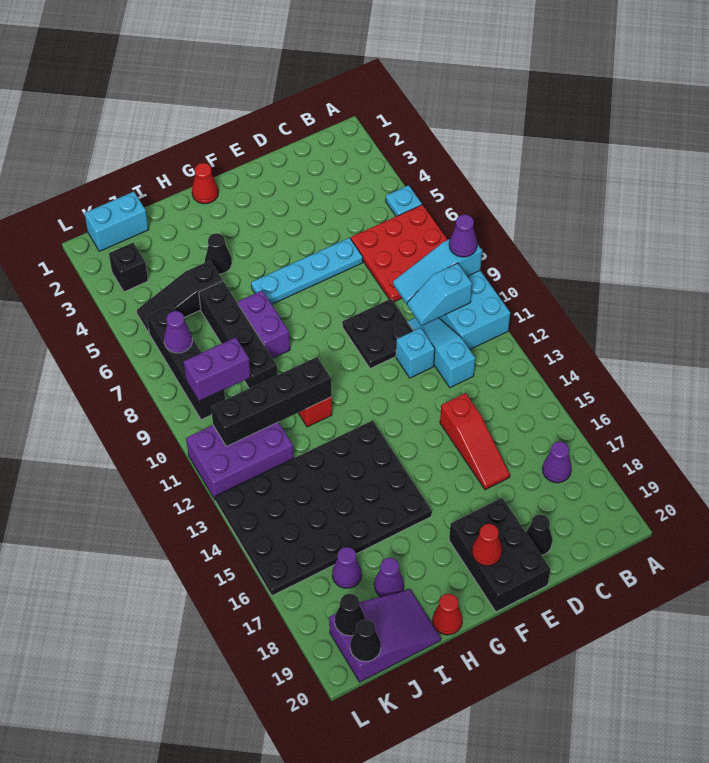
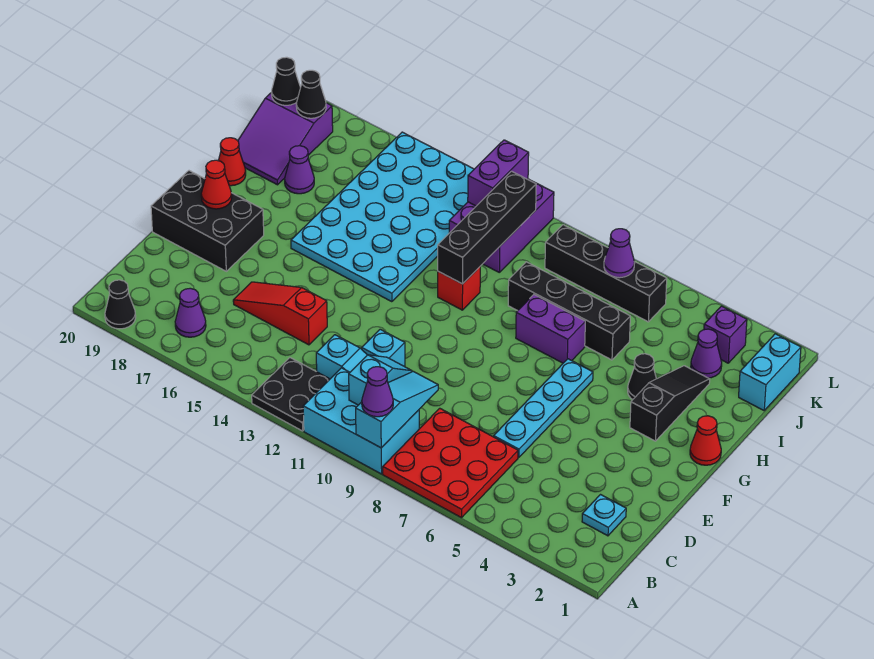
cyan plate A5 level 1 -> cyan plate C2 level 1
black plate D9:E10 level 1 -> black plate A12:B13 level 1
black cone D19 level 1 -> black cone A19 level 1
black plate G13:L16 level 1 -> cyan plate G13:L16 level 1
black slope I5:K5 level 1 top I -> black slope G3:I3 level 1 top G
purple brick J9:K9 level 2 -> purple brick K12:L12 level 2
purple cone J17 level 1 -> purple cone J3 level 1
black brick K3 level 1 -> purple brick K3 level 1

